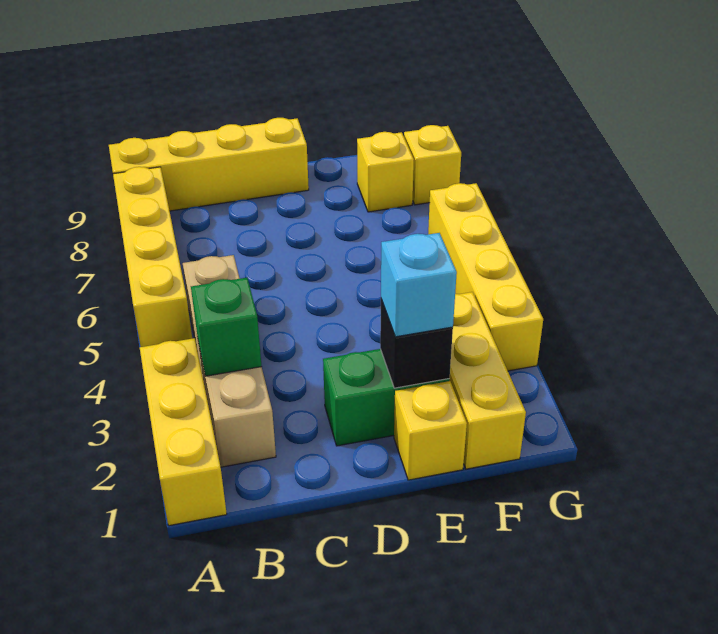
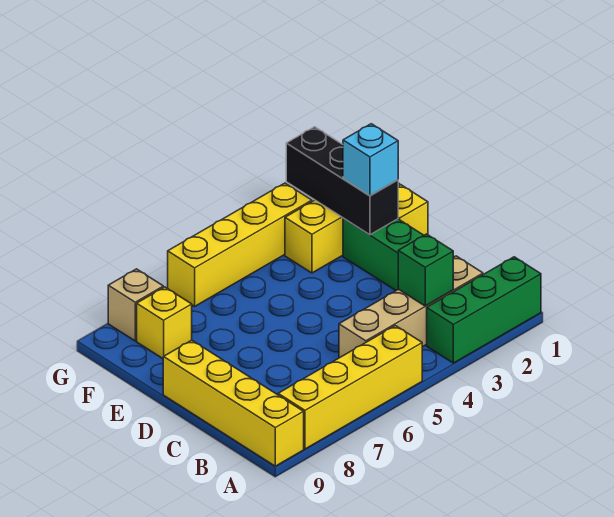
yellow brick A1:A3 level 1 -> green brick A1:A3 level 1
black brick E2 level 2 -> black brick E2:G2 level 2
yellow brick G8 level 1 -> tan brick G8 level 1

